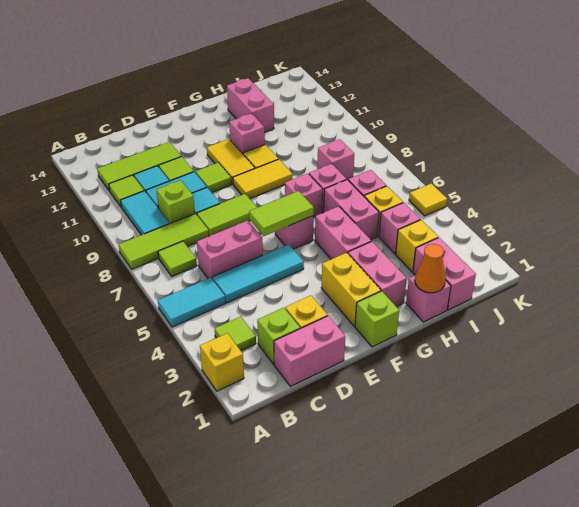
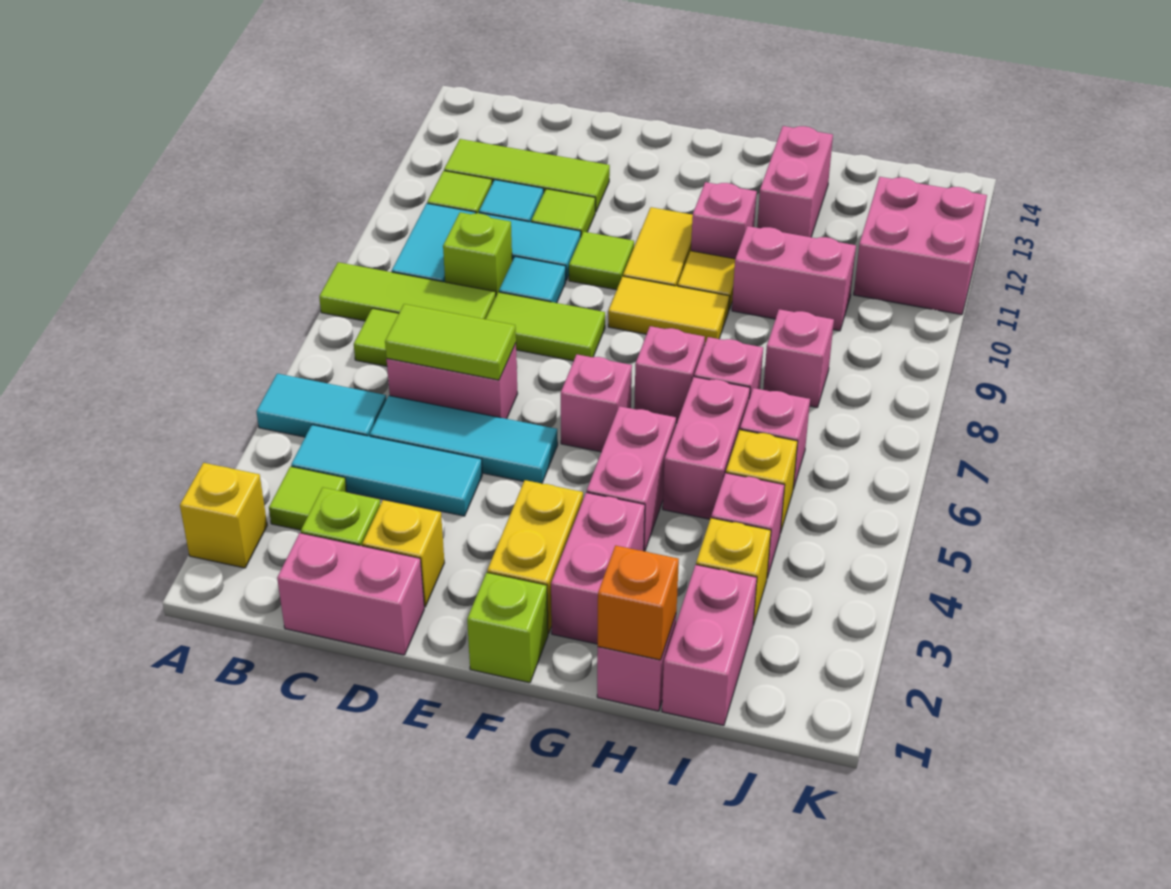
none -> cyan tile B4:D4 level 1
lime tile E6:F6 level 2 -> lime tile C6:D6 level 2
orange cone H1 level 2 -> orange brick H1 level 2
none -> pink brick H10:I10 level 1
none -> pink brick J11:K12 level 1
yellow tile K5 level 1 -> none

